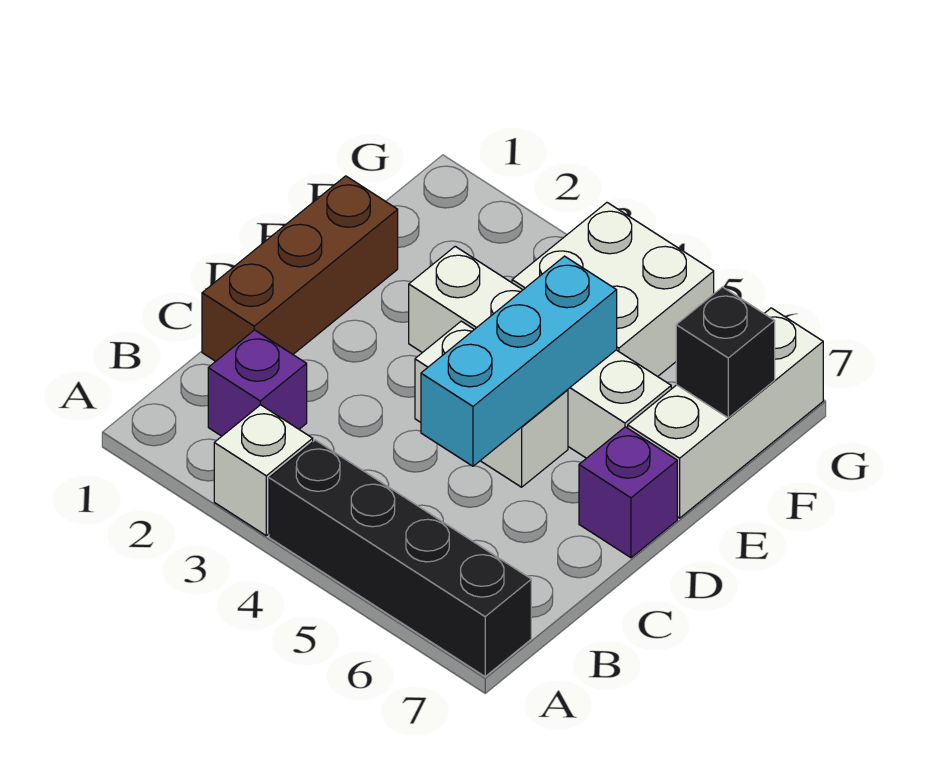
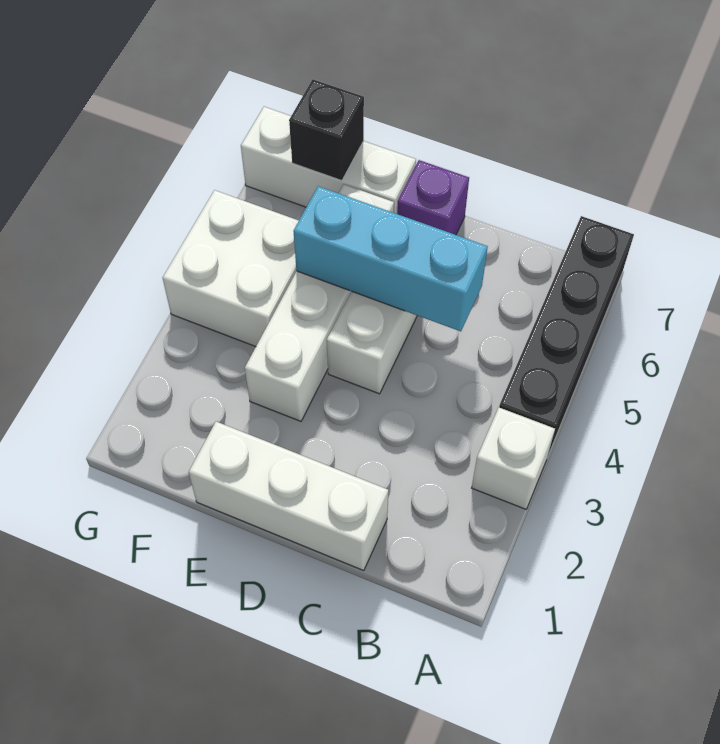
purple brick B2 level 1 -> none
brown brick C1:E1 level 1 -> white brick C1:E1 level 1

